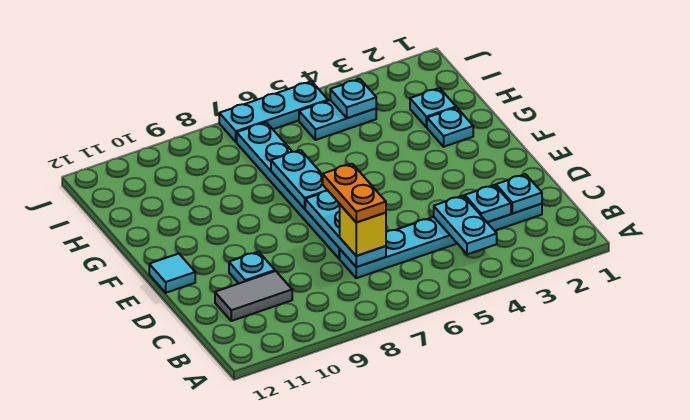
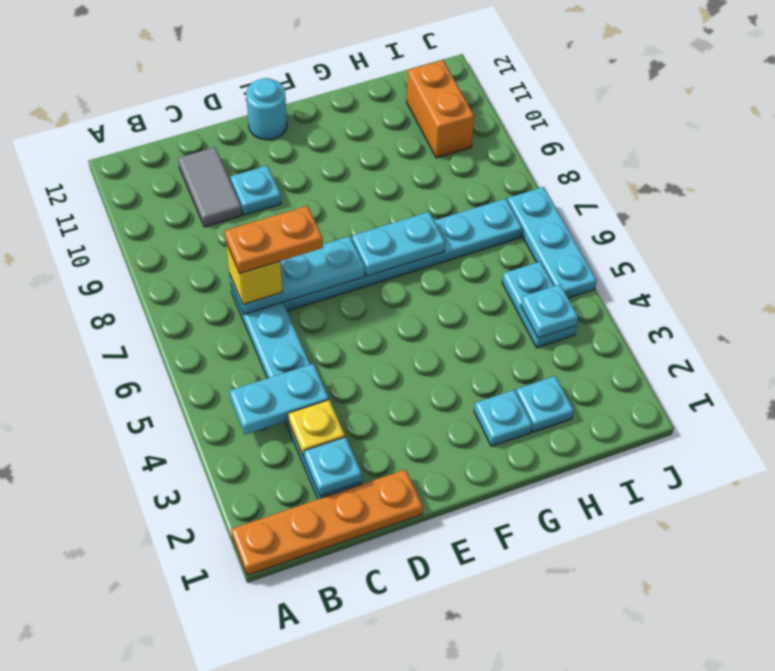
none -> orange plate A1:D1 level 1
cyan plate C3 level 2 -> yellow plate C3 level 2
cyan tile E12 level 1 -> cyan round brick E12 level 1
none -> orange brick I10:I11 level 1

